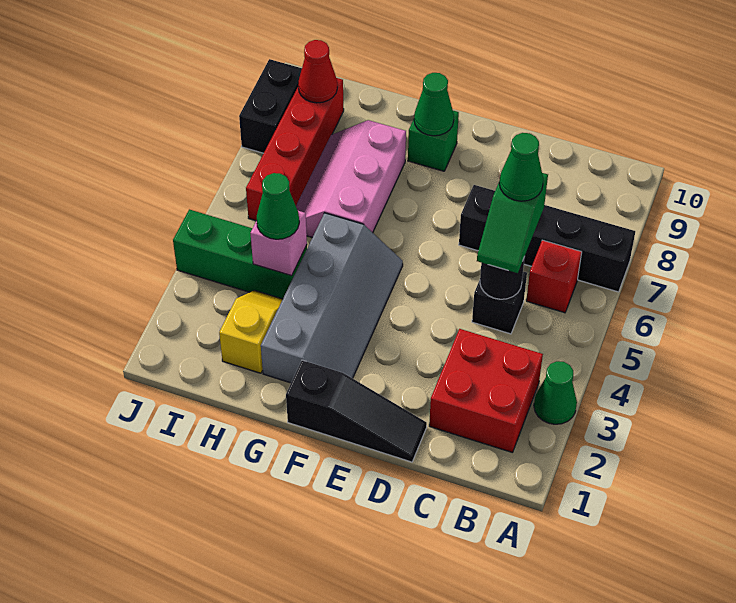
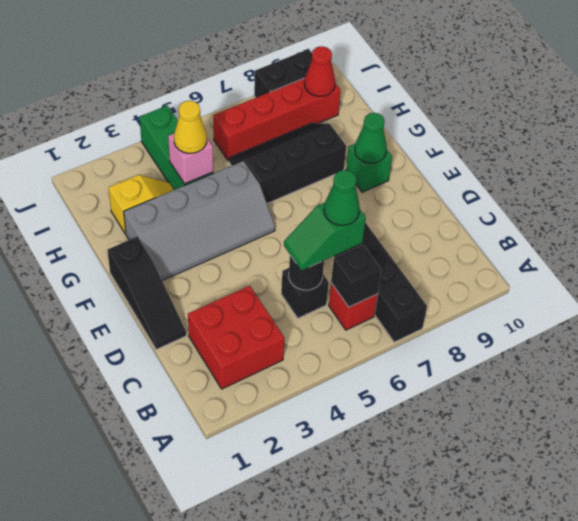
green cone A3 level 1 -> none
none -> black brick B6 level 2
pink slope G6:H8 level 1 top G -> black slope G6:H8 level 1 top G
green cone H4 level 3 -> yellow cone H4 level 3

